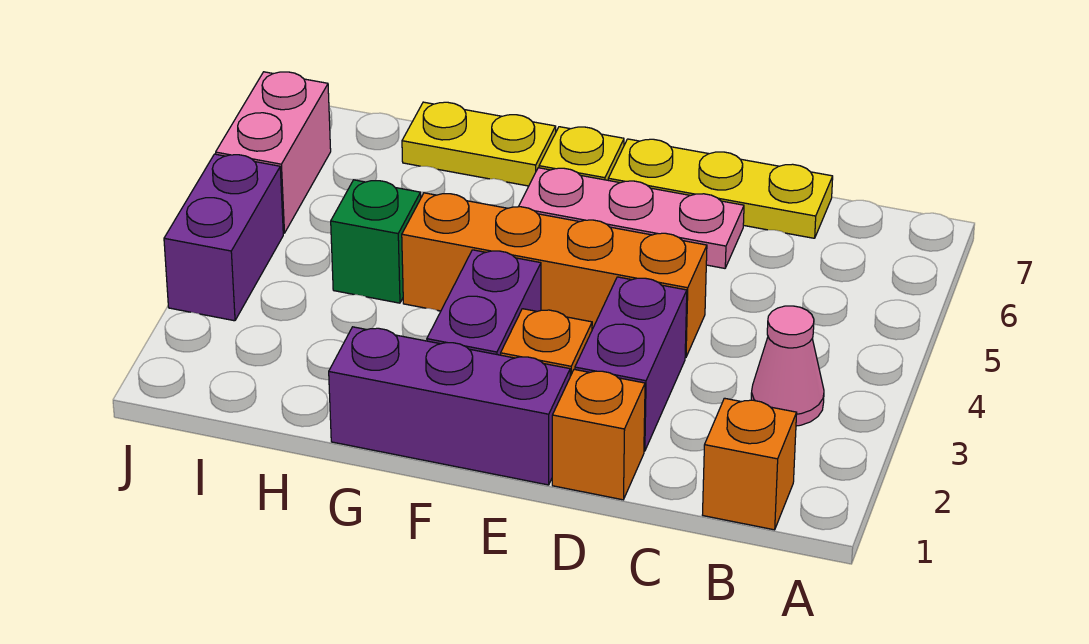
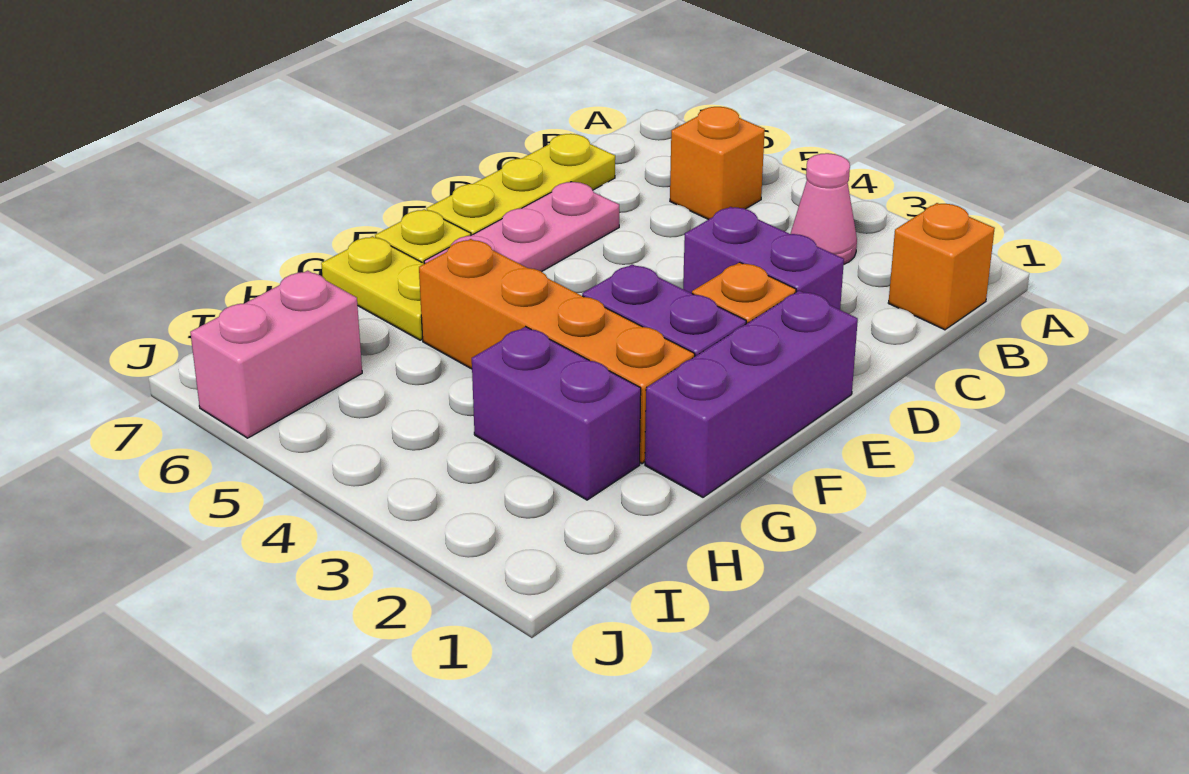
orange brick D1 level 1 -> orange brick B5 level 1
orange brick D4:G4 level 1 -> orange brick G2:G5 level 1
yellow plate G7:H7 level 1 -> yellow plate G6:G7 level 1
green brick H4 level 1 -> none
purple brick J3:J4 level 1 -> purple brick H2:H3 level 1
pink brick J5:J6 level 1 -> pink brick I6:J6 level 1

